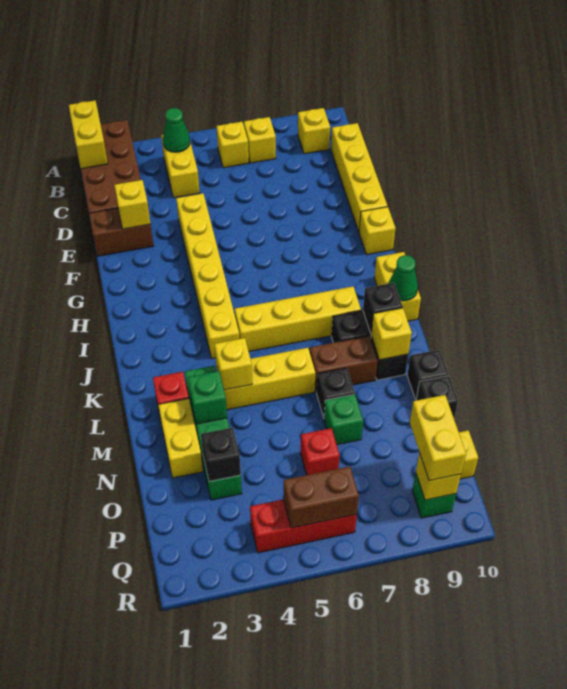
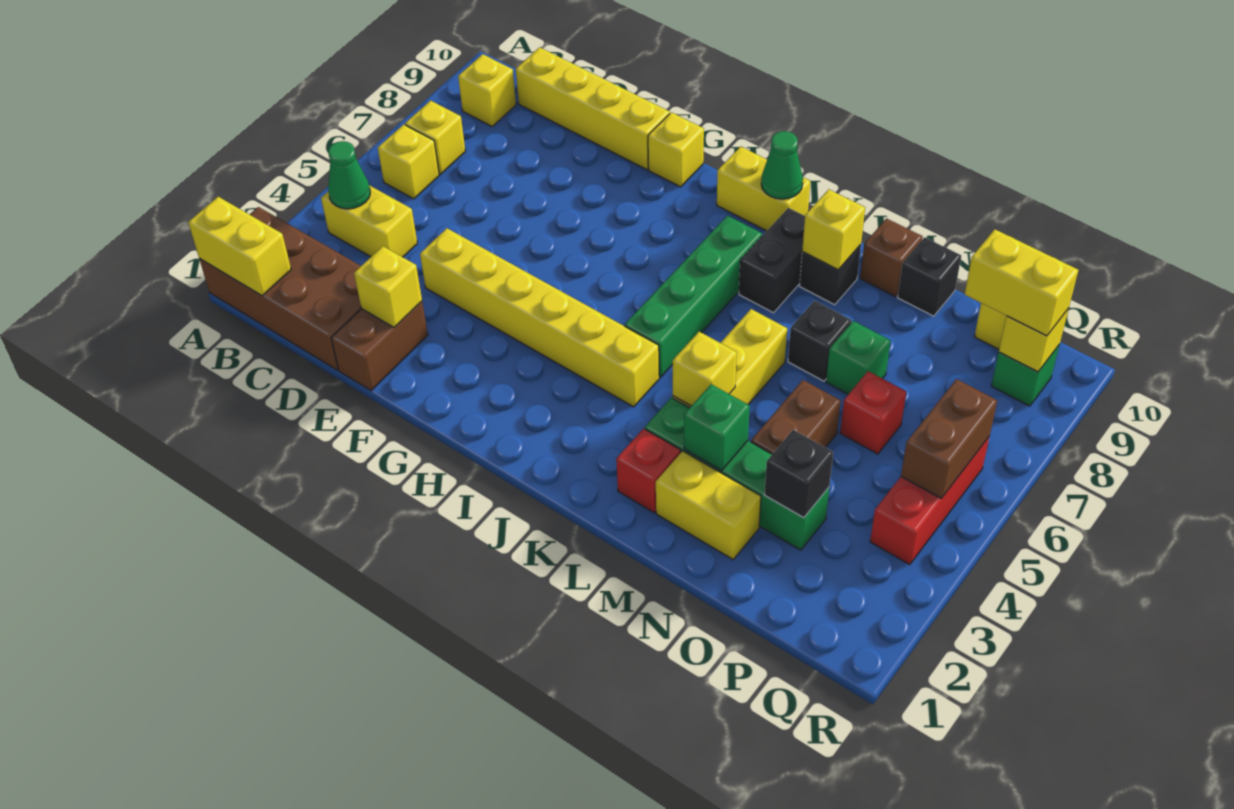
yellow brick J5:J8 level 1 -> green brick J5:J8 level 1
black brick K9 level 2 -> none
brown brick L7:L8 level 1 -> brown brick N4:N5 level 1
black brick M10 level 1 -> brown brick M10 level 1

